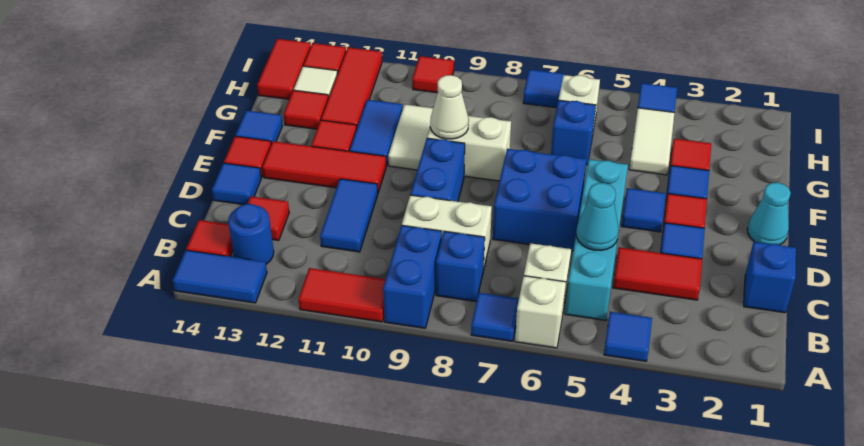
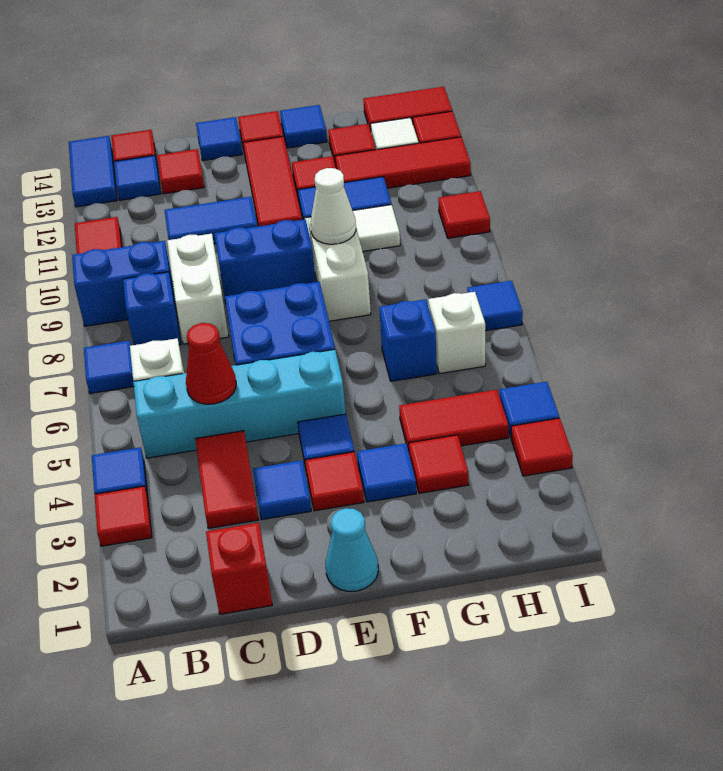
none -> red tile A3 level 1
white brick A6 level 1 -> none
blue round brick B13 level 1 -> blue tile B13 level 1
blue brick C1 level 1 -> red brick C1 level 1
cyan cone C5 level 2 -> red cone C5 level 2
white tile G4:H4 level 1 -> red tile G4:H4 level 1
none -> red tile I3 level 1

